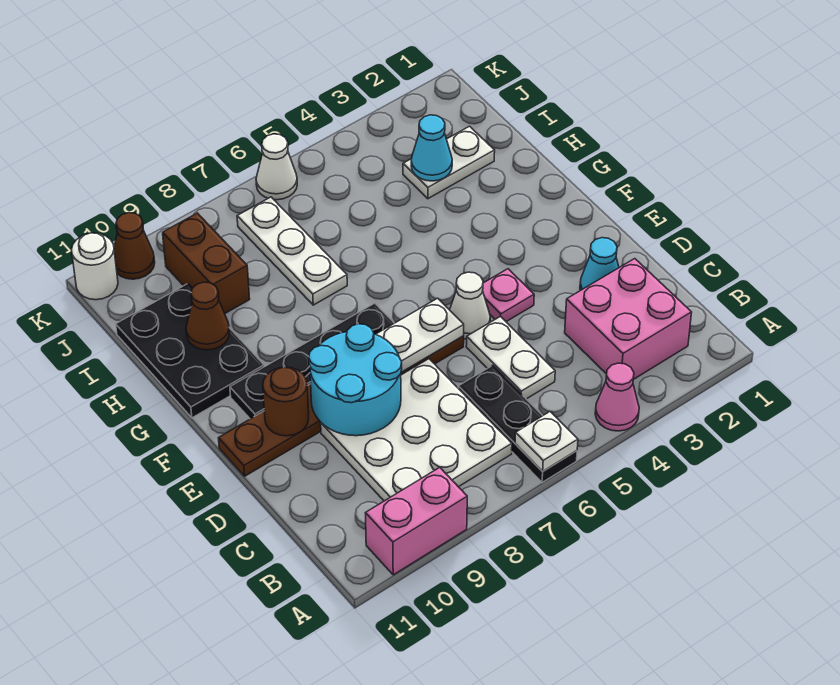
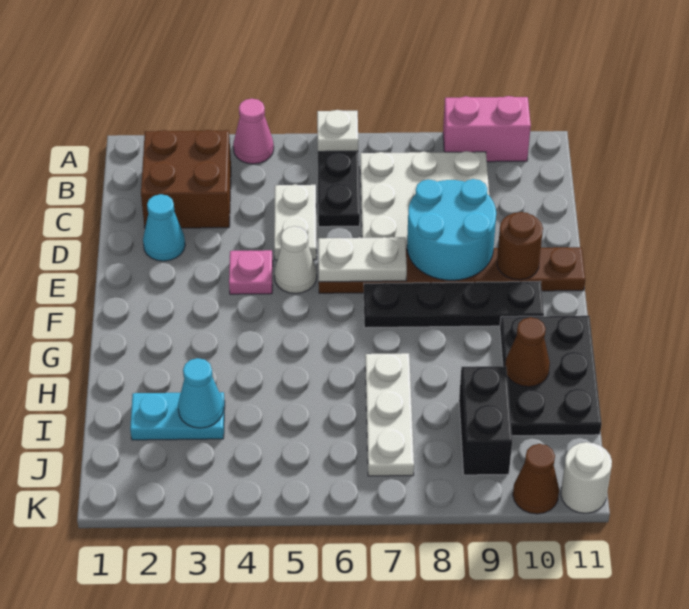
pink brick B2:C3 level 1 -> brown brick B2:C3 level 1
white plate I2:I3 level 1 -> cyan plate I2:I3 level 1
brown brick I9:J9 level 1 -> black brick I9:J9 level 1
white cone K6 level 1 -> none

